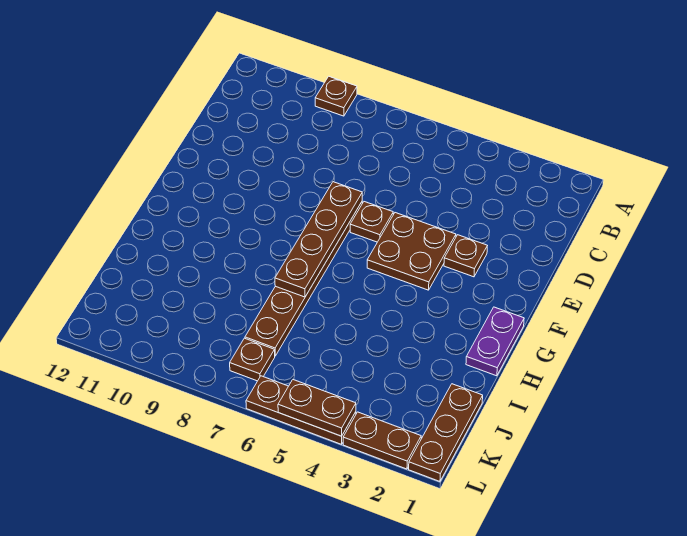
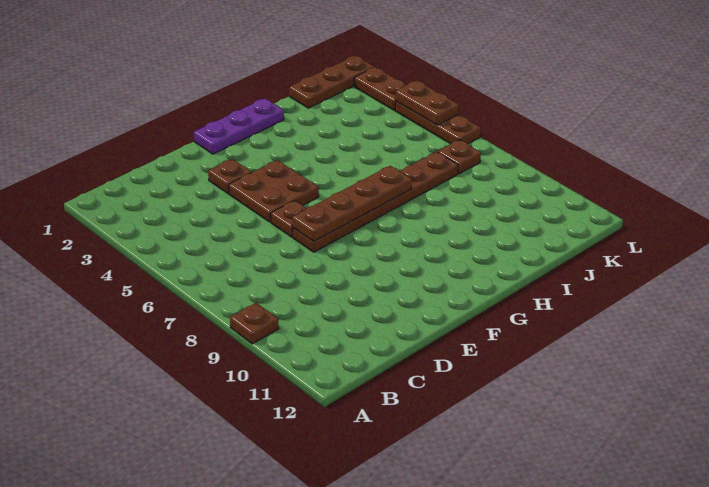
purple plate G1:H1 level 1 -> purple plate F1:H1 level 1

